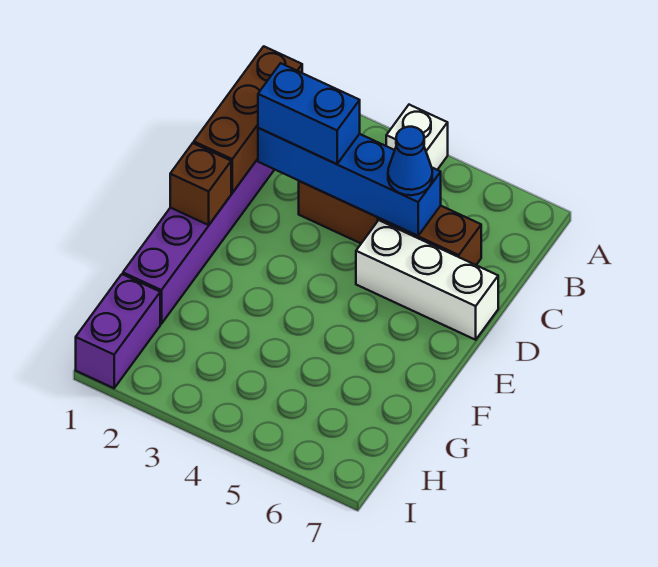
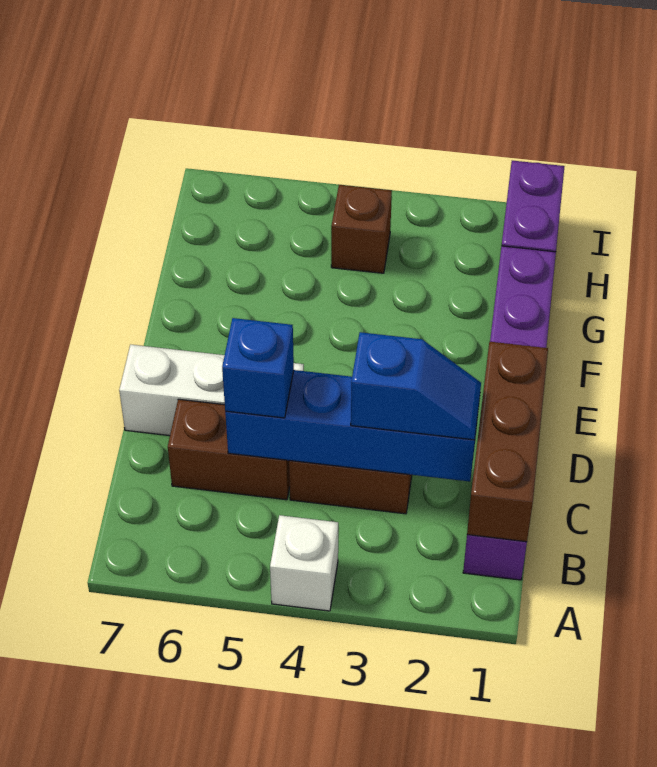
blue brick C2:C3 level 3 -> blue slope C2:C3 level 3 top 3
blue cone C5 level 3 -> blue brick C5 level 3
brown brick E1 level 2 -> brown brick H4 level 1

